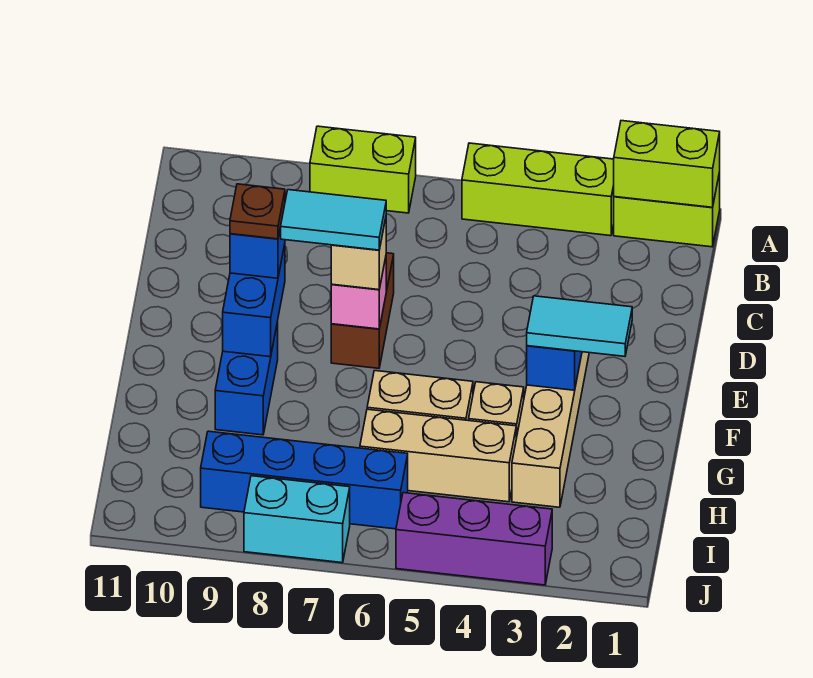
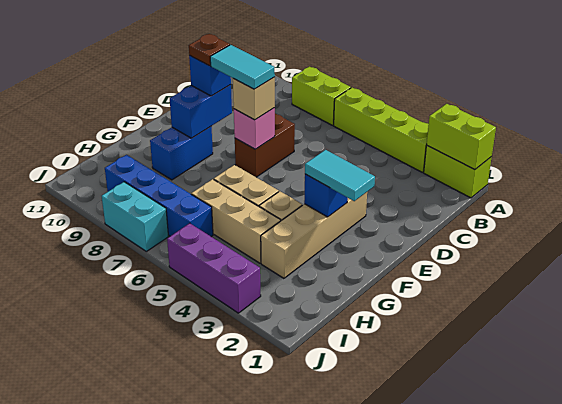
lime brick A3:A5 level 1 -> lime brick A3:A6 level 1

